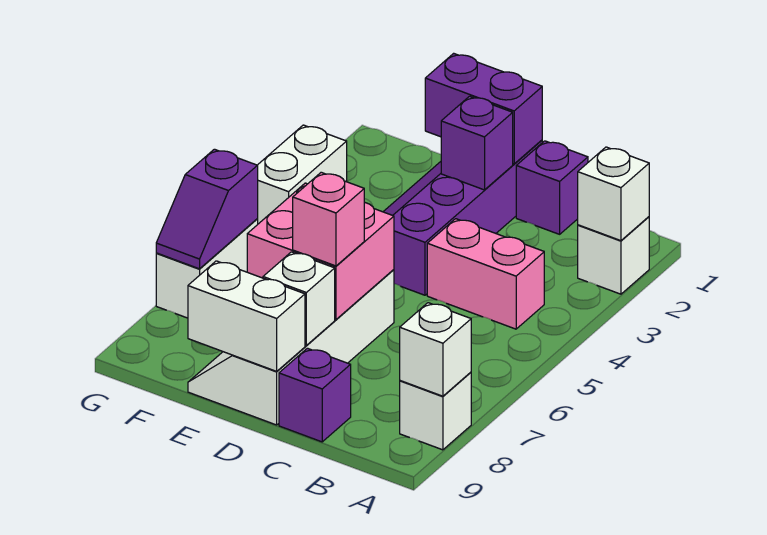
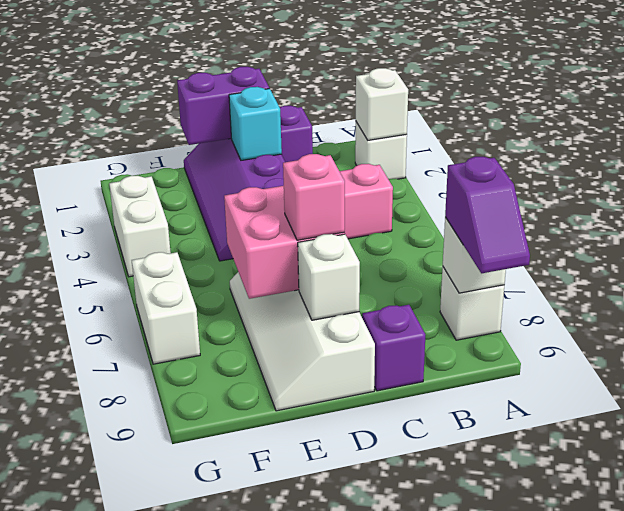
purple brick D2 level 2 -> cyan brick D2 level 2
white brick D9:E9 level 2 -> none
purple slope G6:G7 level 2 top 6 -> purple slope A8:A9 level 3 top 8

